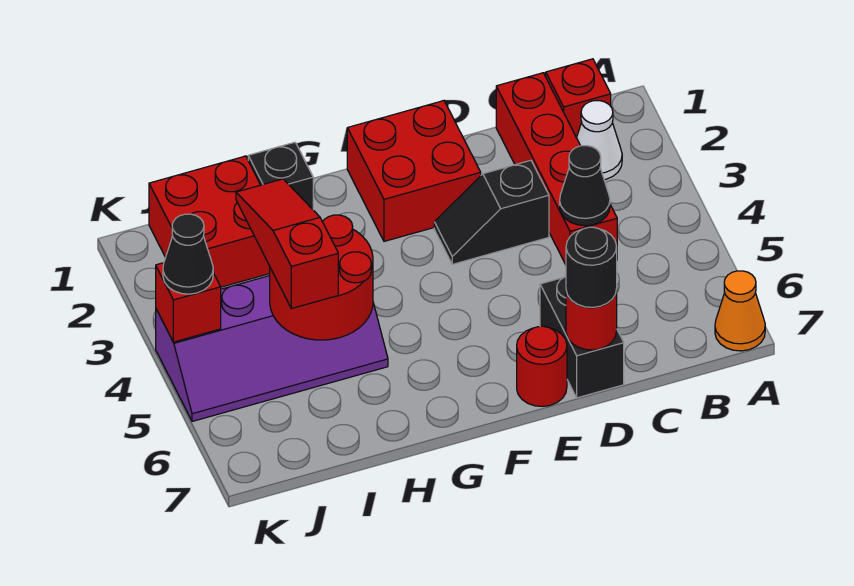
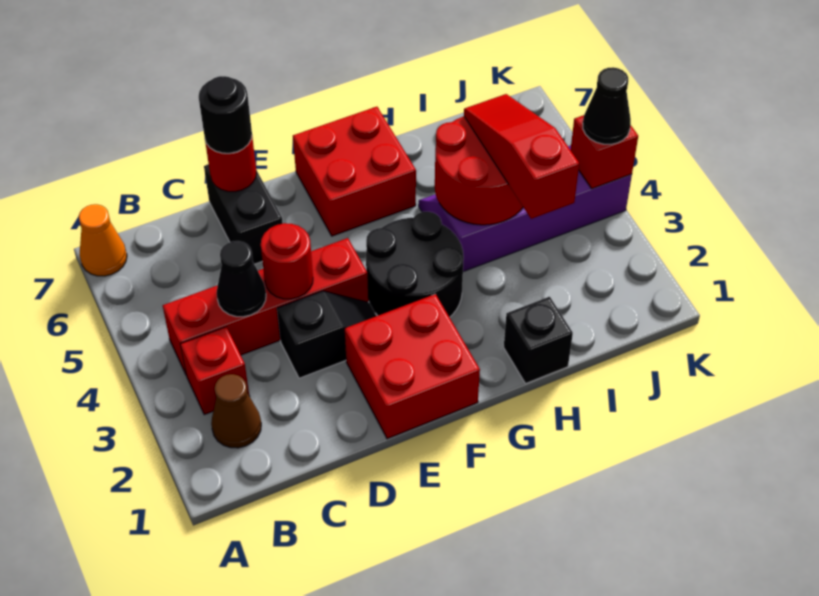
red brick B1 level 1 -> red brick B3 level 1
white cone B2 level 1 -> brown cone B2 level 1
red brick C1:C4 level 1 -> red brick B4:E4 level 1
red round brick E7 level 1 -> red round brick D4 level 2
none -> black round brick F3:G4 level 1
red brick I1:J2 level 1 -> red brick F6:G7 level 1
red slope I3:I5 level 3 top 5 -> red slope I3:I5 level 3 top 3

